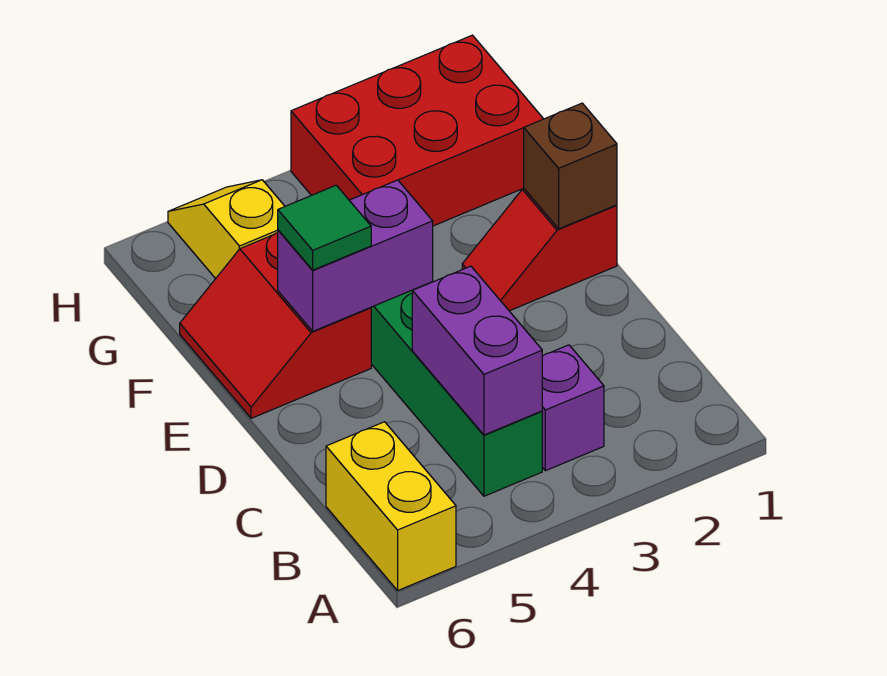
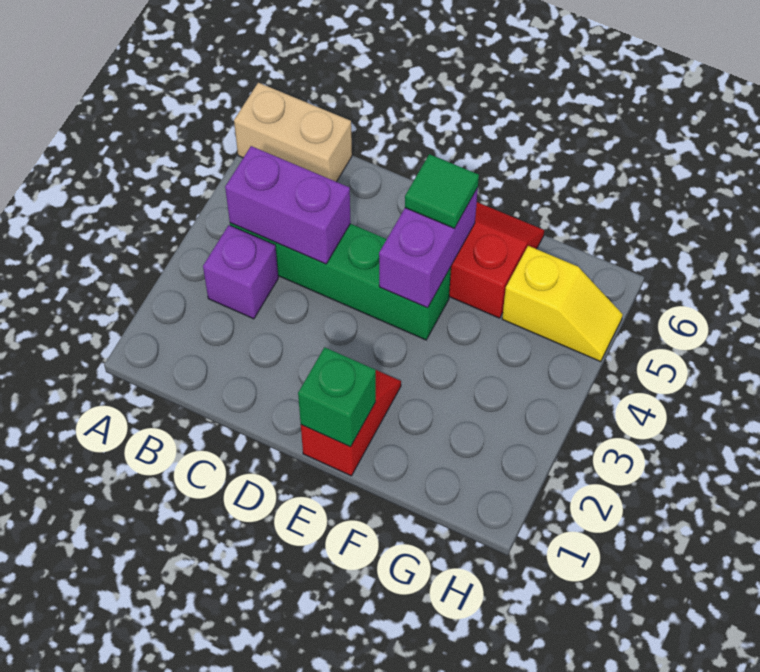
yellow brick A6:B6 level 1 -> tan brick A6:B6 level 1
brown brick E1 level 2 -> green brick E1 level 2
red brick G1:H3 level 1 -> none

